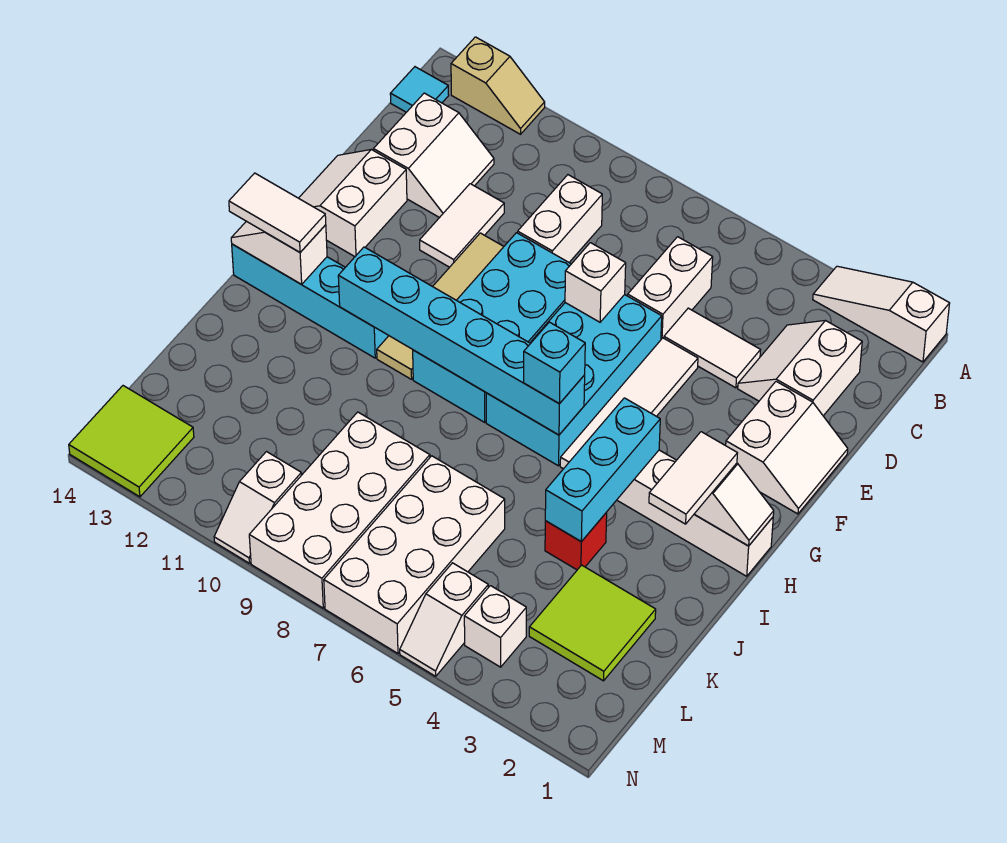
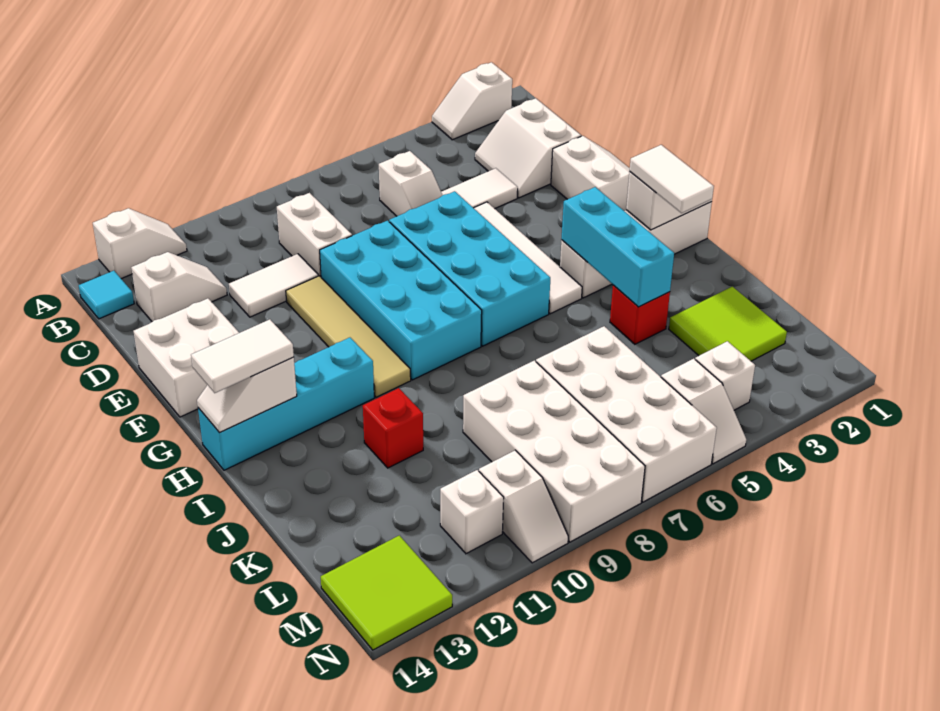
white slope A1:A3 level 1 top 1 -> white slope A2:A3 level 1 top 2
tan slope A12:A13 level 1 top 13 -> white slope A12:A13 level 1 top 13
white brick C6:D6 level 1 -> white slope C6:D6 level 1 top C
white slope C12:D13 level 1 top 13 -> white slope C12:C13 level 1 top 13
white tile D11:E11 level 1 -> white tile D10:D11 level 1
white brick E7 level 2 -> white brick M11 level 1
white slope E13:F14 level 1 top 13 -> white brick E13:F14 level 1
cyan brick H6:H11 level 2 -> none
cyan brick H6 level 3 -> none
none -> red brick J11 level 1

